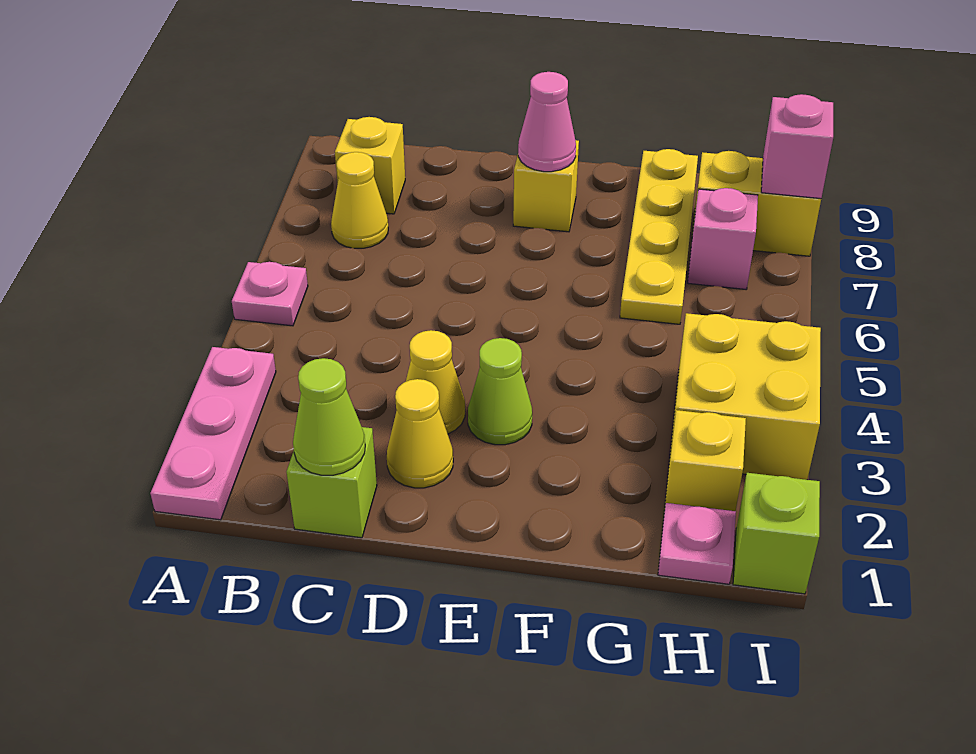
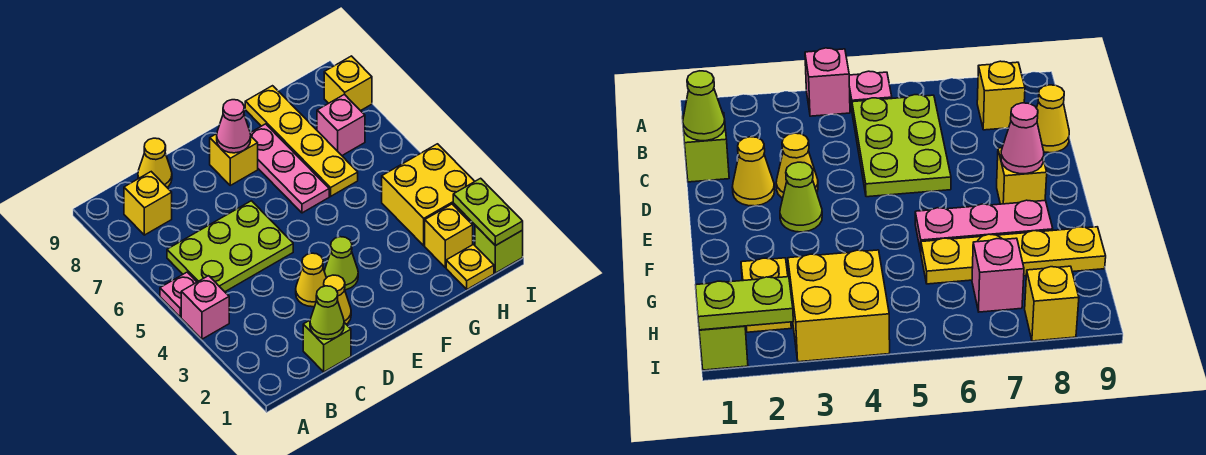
pink plate A1:A3 level 1 -> pink plate F6:F8 level 1
none -> lime plate B5:D6 level 1
yellow cone B7 level 1 -> yellow cone C9 level 1
pink plate H1 level 1 -> yellow plate H1 level 1
yellow brick H8:I8 level 1 -> yellow brick I8 level 1
none -> lime plate I1:I2 level 2
pink brick I8 level 2 -> pink brick A4 level 1

